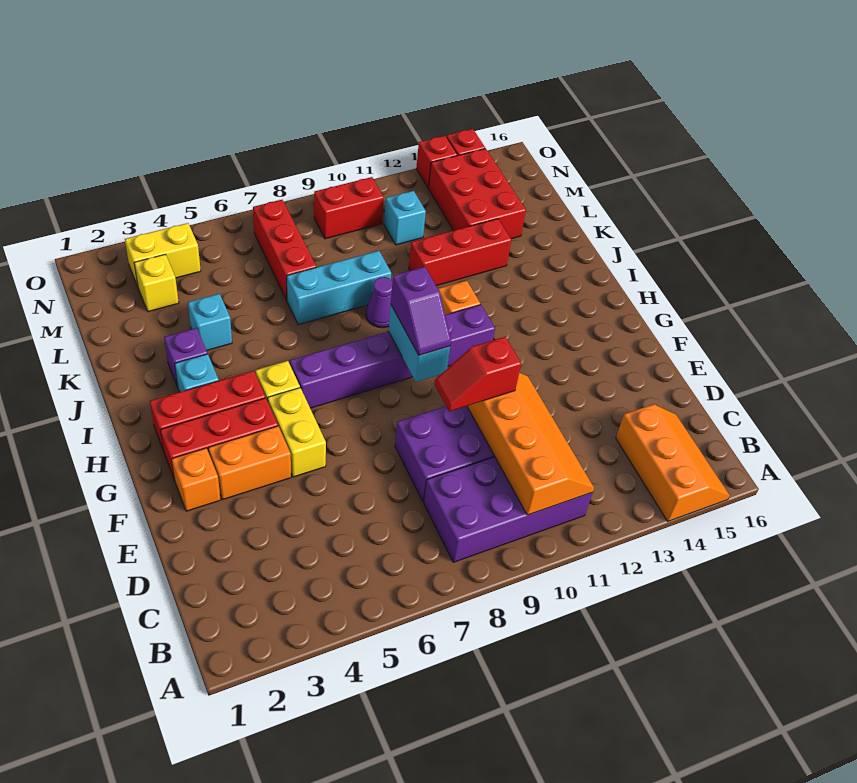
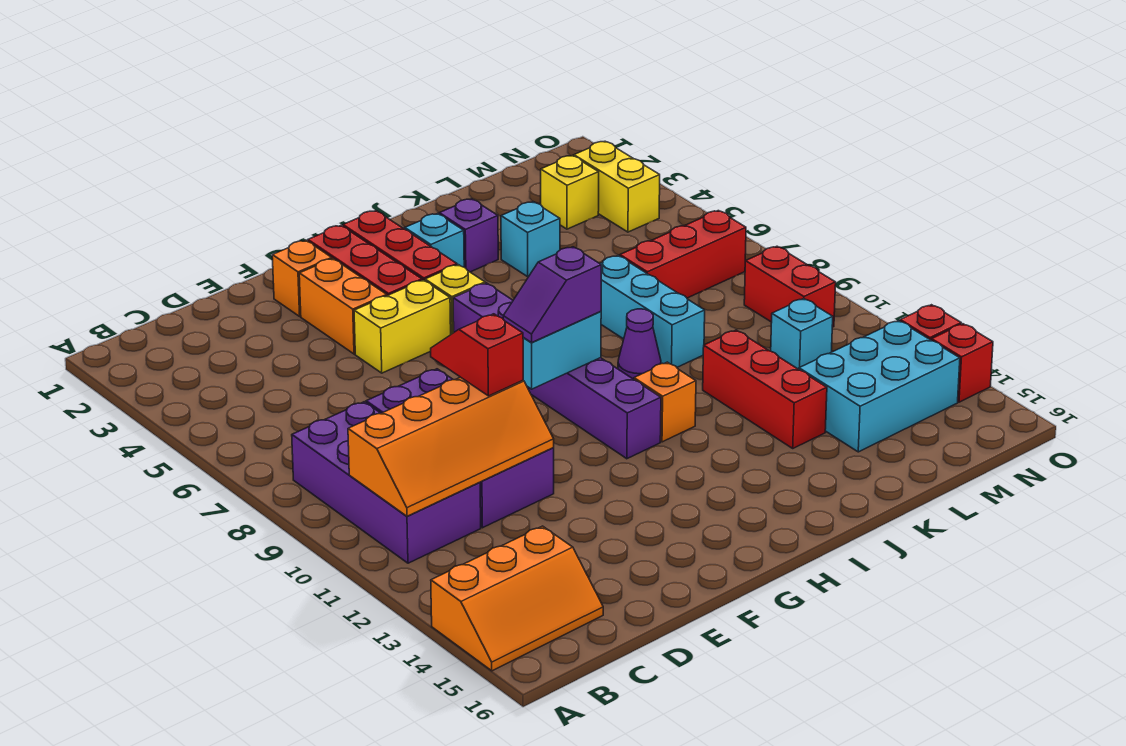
red brick L13:N14 level 1 -> cyan brick L13:N14 level 1

